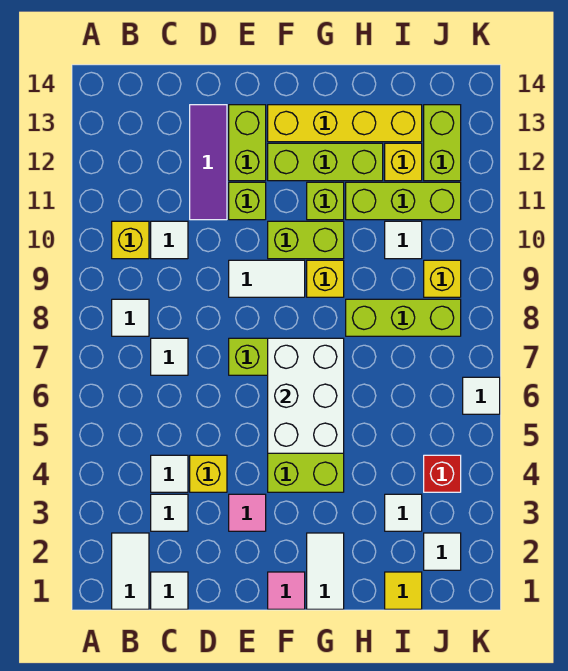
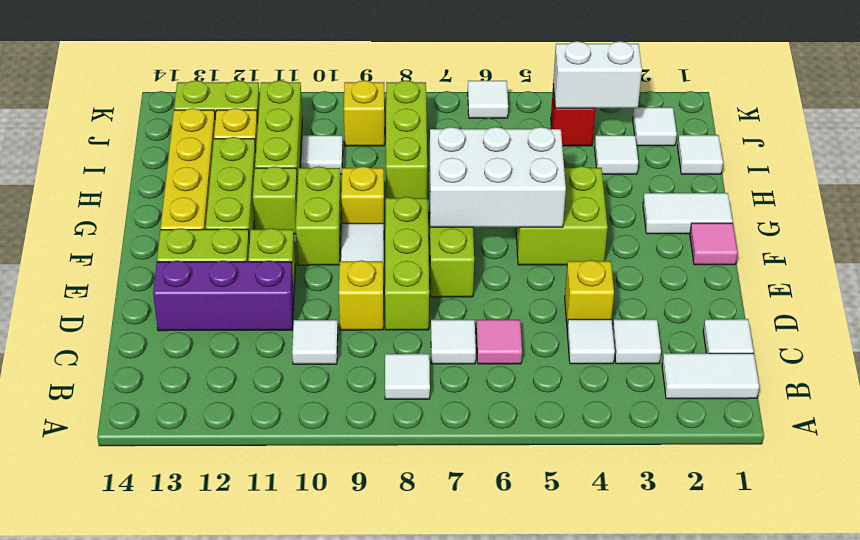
yellow brick B10 level 1 -> yellow brick D9 level 1
none -> lime brick D8:F8 level 1
purple tile D11:D13 level 1 -> purple brick D11:D13 level 1
pink tile E3 level 1 -> pink tile C6 level 1
yellow tile I1 level 1 -> white tile I1 level 1
none -> white brick J3:J4 level 2

